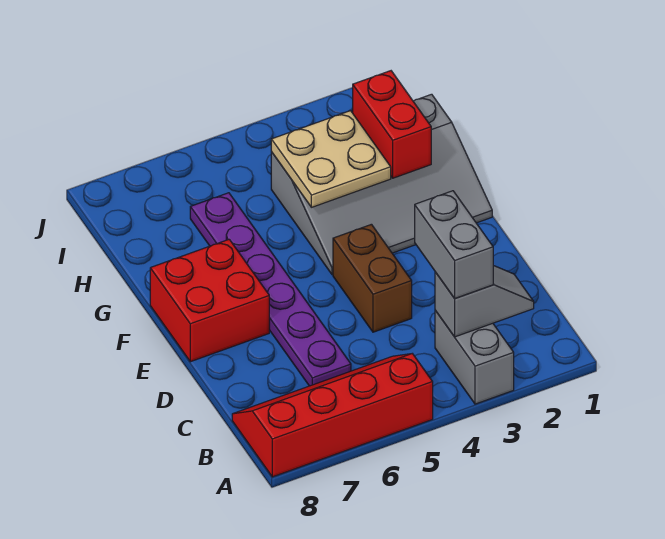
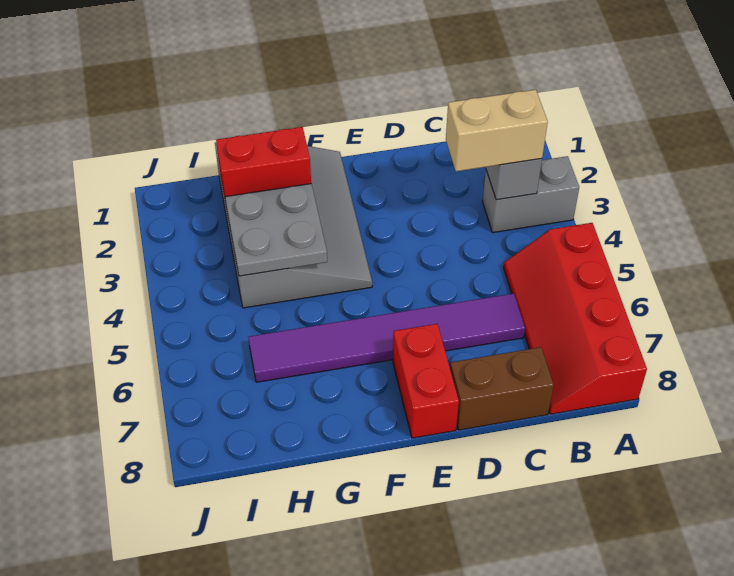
grey brick B3:C3 level 3 -> tan brick B3:C3 level 3
purple plate C6:H6 level 1 -> purple tile C6:H6 level 1
brown brick D4:E4 level 1 -> brown brick C8:D8 level 1
red brick E7:F8 level 1 -> red brick E7:E8 level 1
tan plate G3:H4 level 2 -> grey plate G3:H4 level 2

